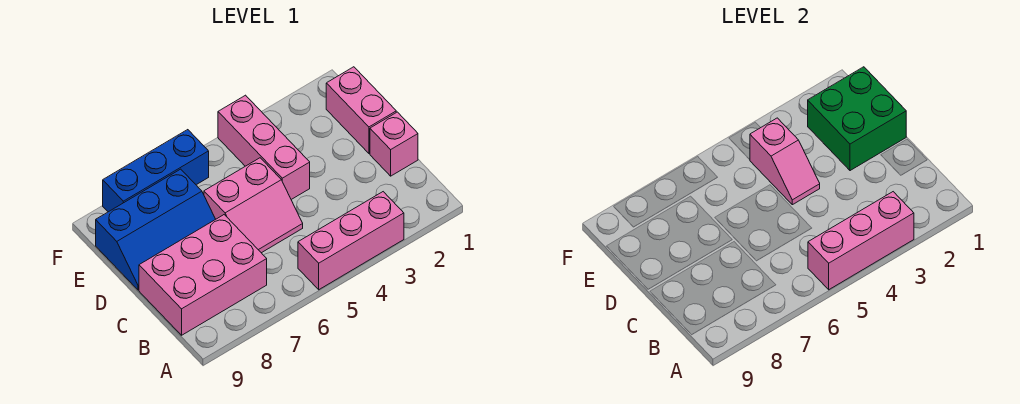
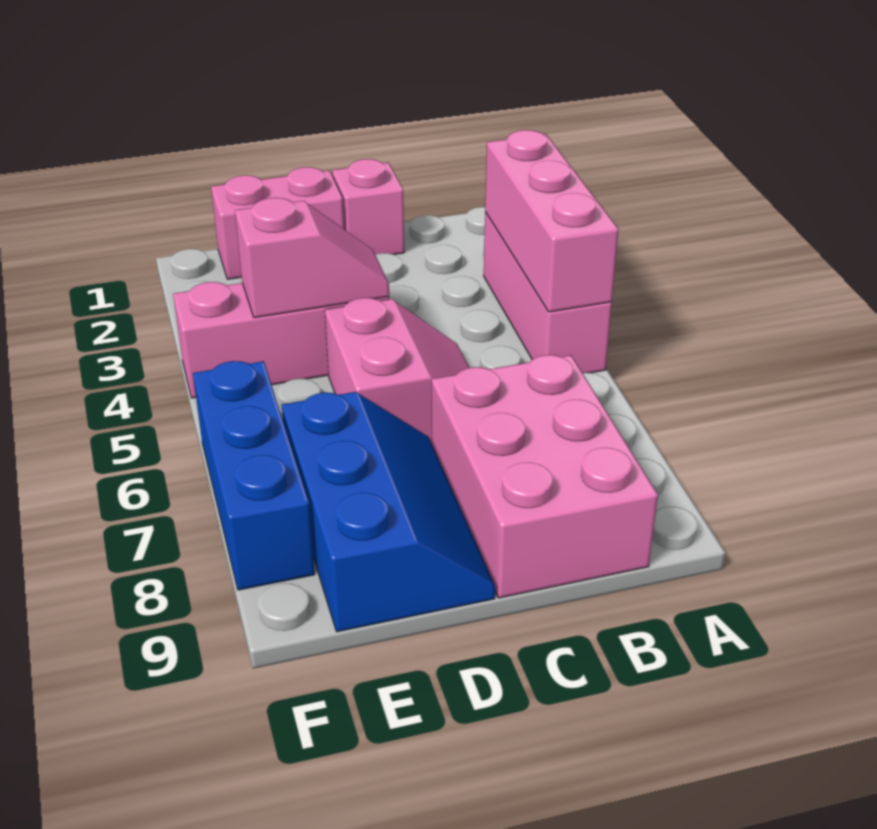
green brick D1:E2 level 2 -> none

